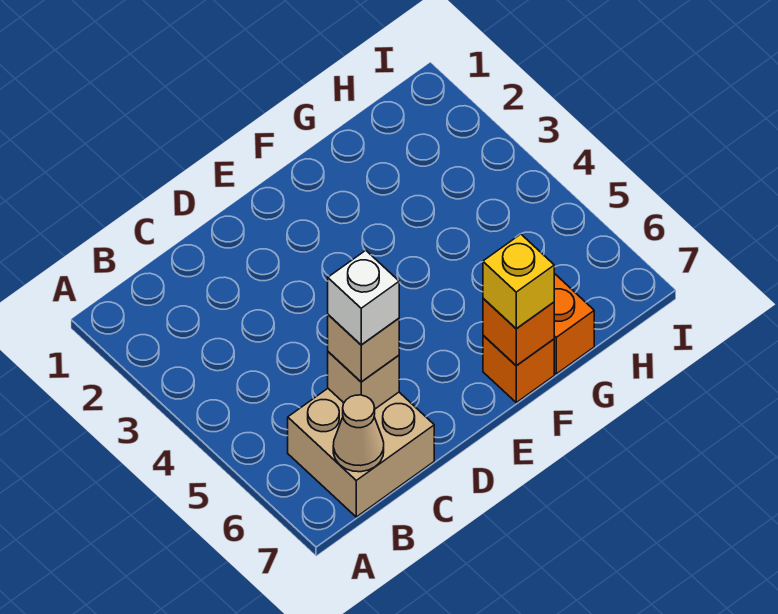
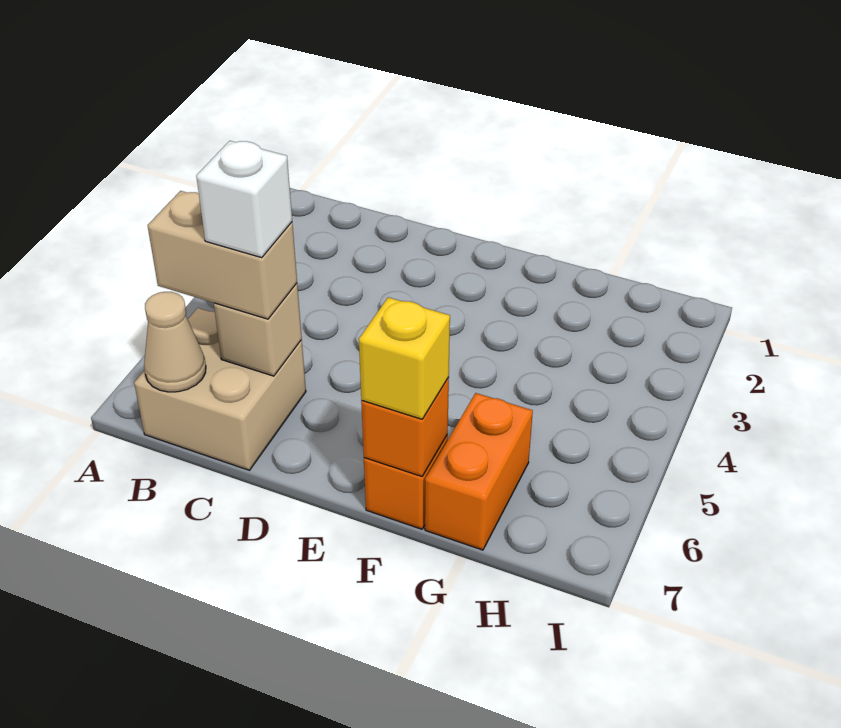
tan brick C6 level 3 -> tan brick B6:C6 level 3

